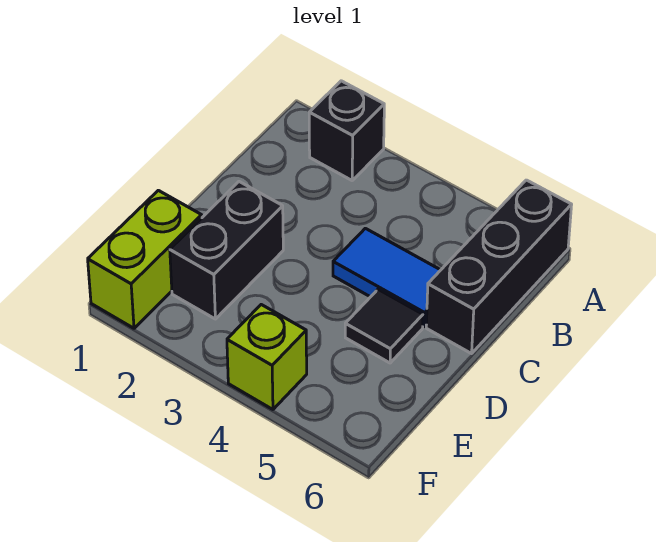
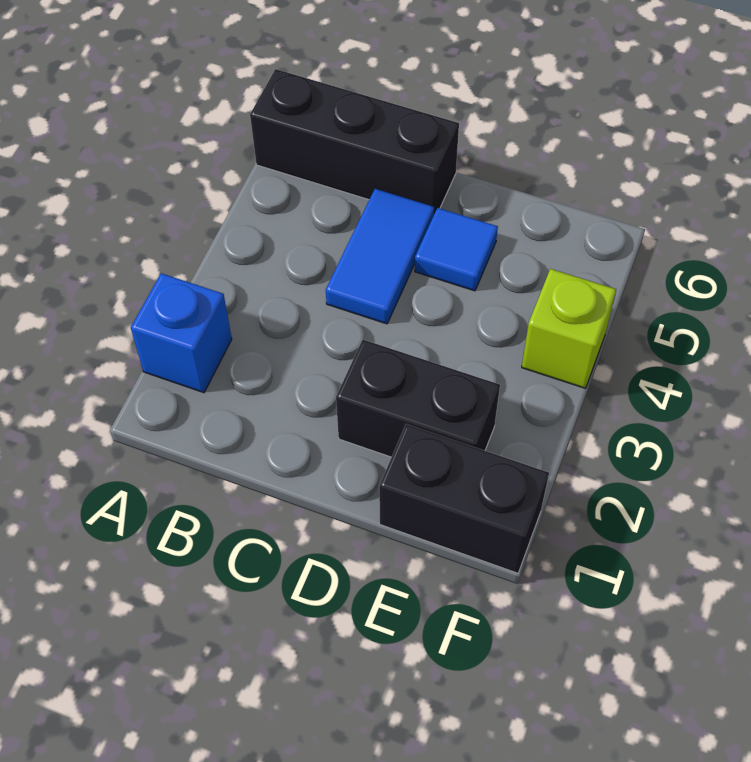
black brick A2 level 1 -> blue brick A2 level 1
black tile D5 level 1 -> blue tile D5 level 1
lime brick E1:F1 level 1 -> black brick E1:F1 level 1

